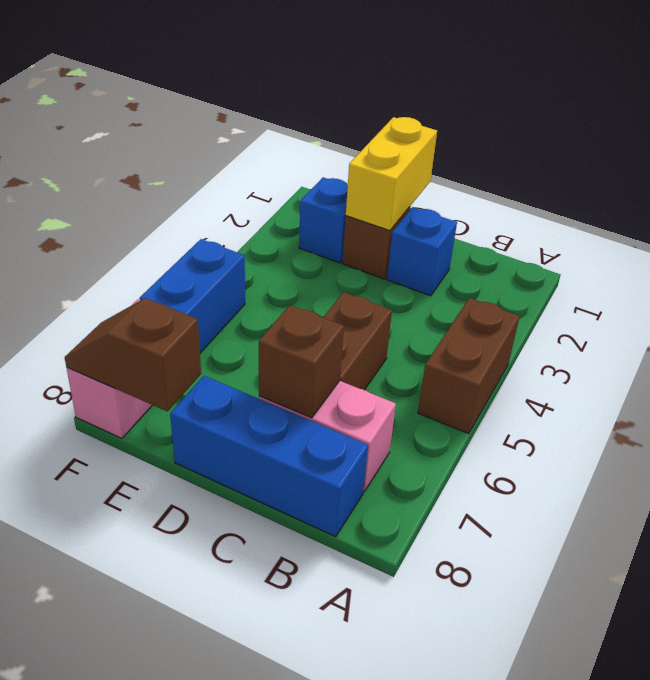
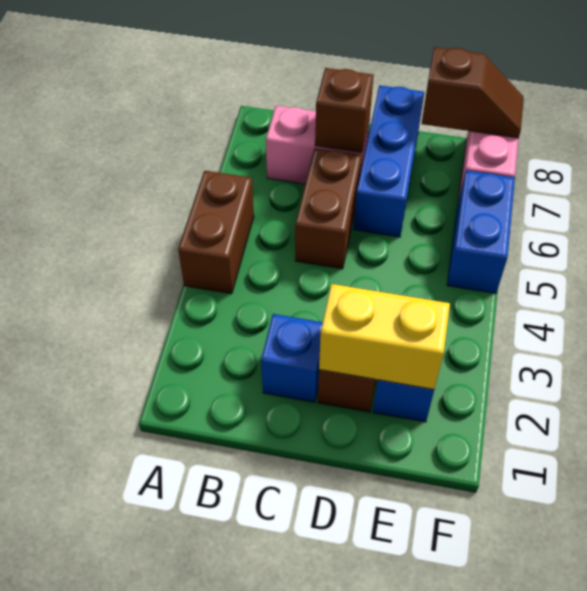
blue brick B8:D8 level 1 -> blue brick D6:D8 level 1
yellow brick D1:D2 level 2 -> yellow brick D2:E2 level 2

